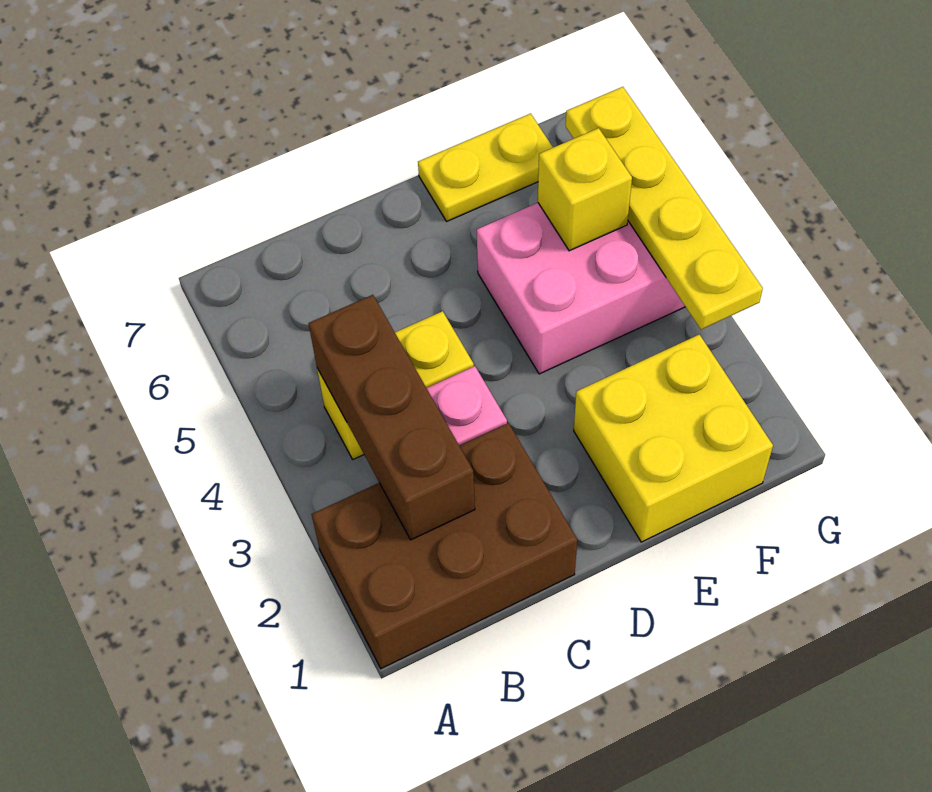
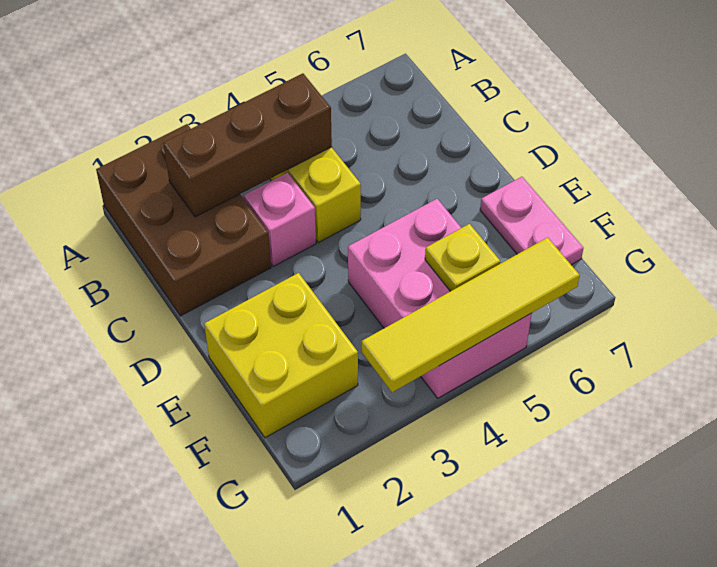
yellow plate E7:F7 level 1 -> pink plate E7:F7 level 1
yellow brick F5 level 2 -> yellow plate F5 level 2
yellow plate G3:G6 level 2 -> yellow tile G3:G6 level 2

